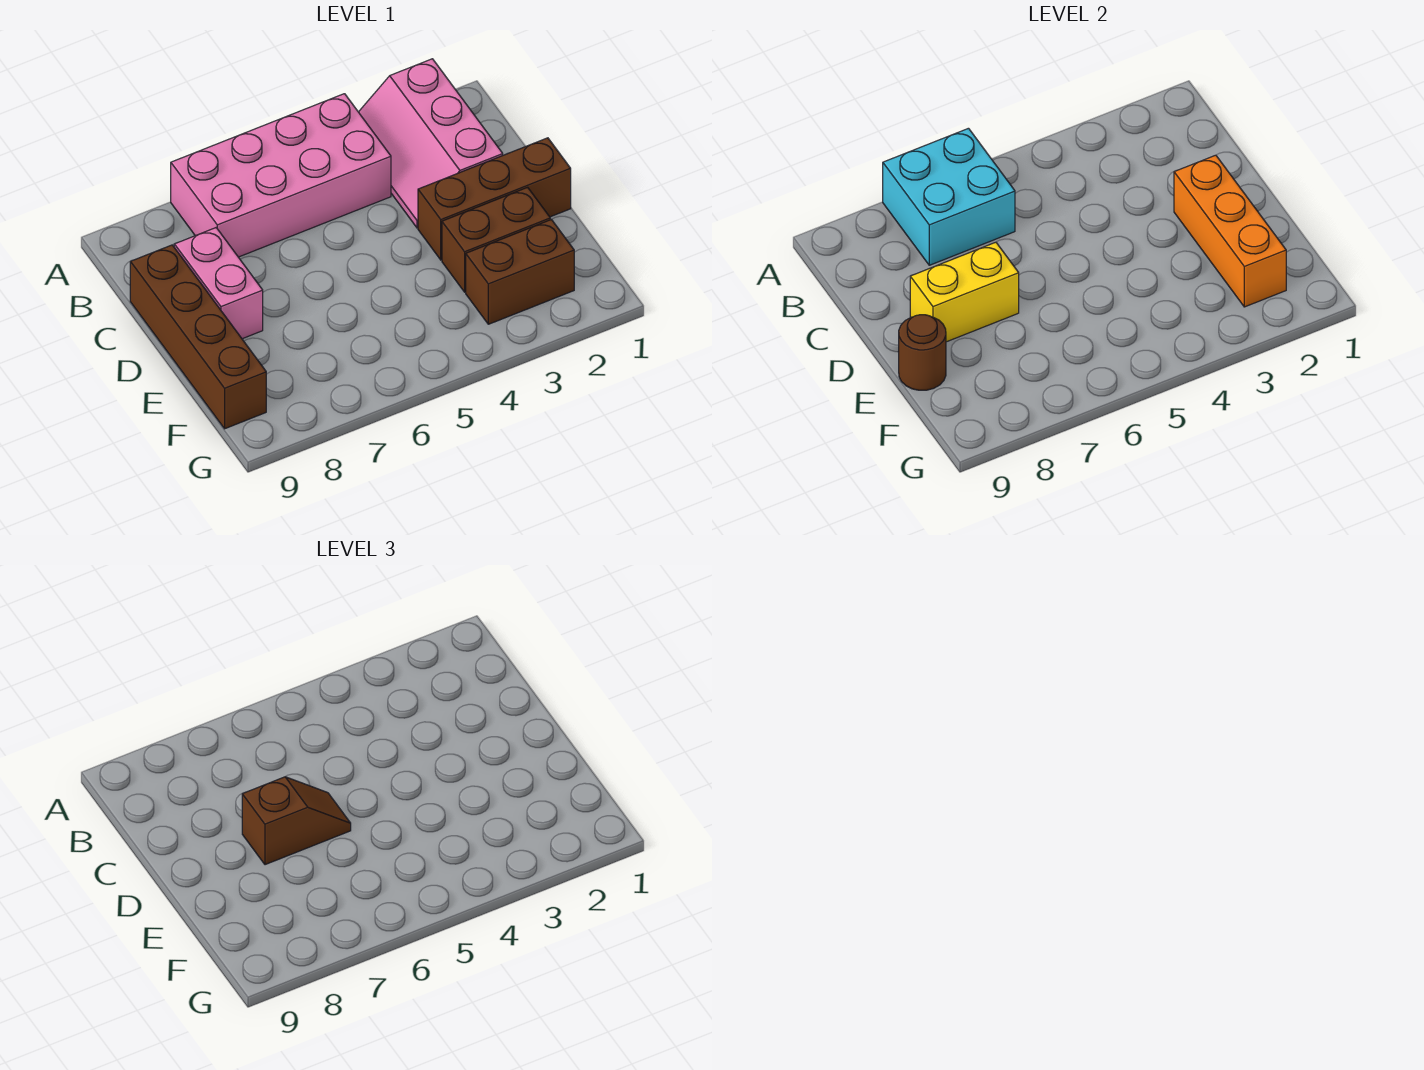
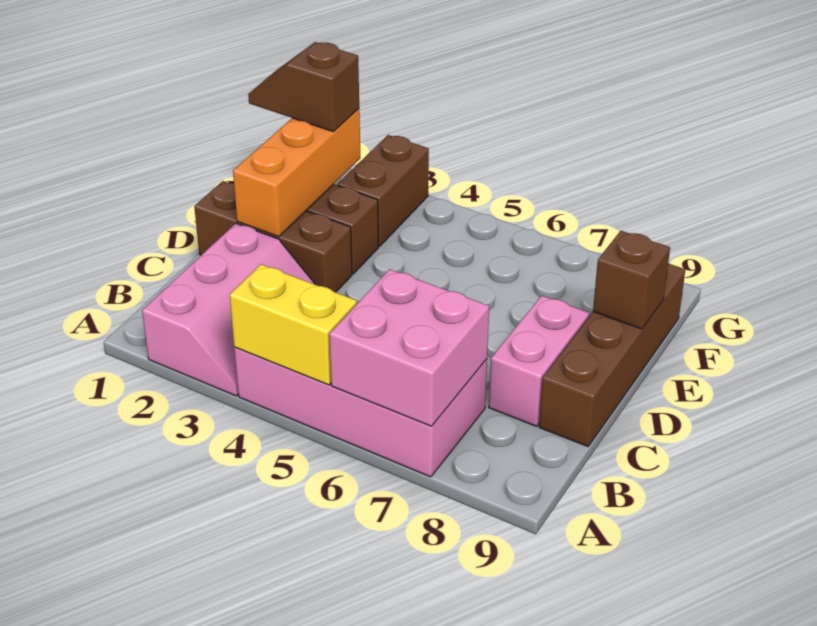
cyan brick A6:B7 level 2 -> pink brick A6:B7 level 2
brown slope D6:D7 level 3 top 7 -> brown slope F1:F2 level 3 top 2
yellow brick D7:D8 level 2 -> yellow brick A4:A5 level 2
brown round brick E9 level 2 -> brown brick E9 level 2
brown brick F2:F3 level 1 -> brown brick F3:G3 level 1

